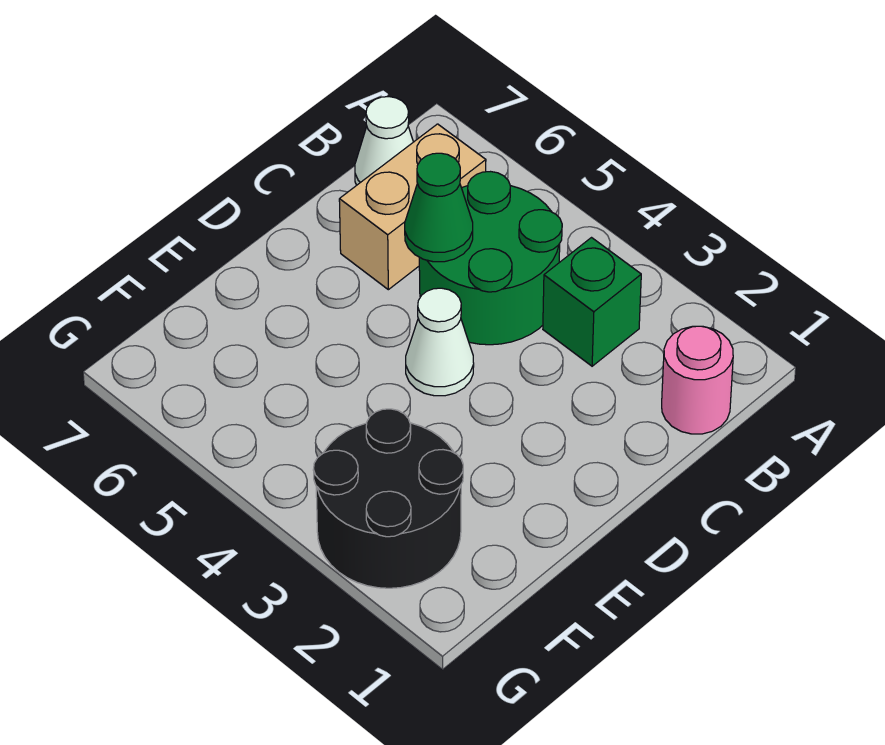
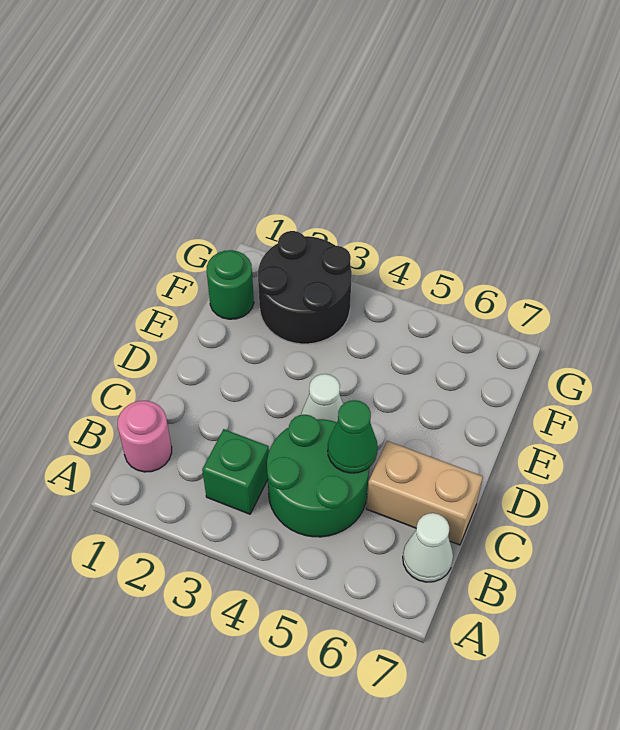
tan brick B6:C6 level 1 -> tan brick C6:C7 level 1
none -> green round brick F1 level 1

